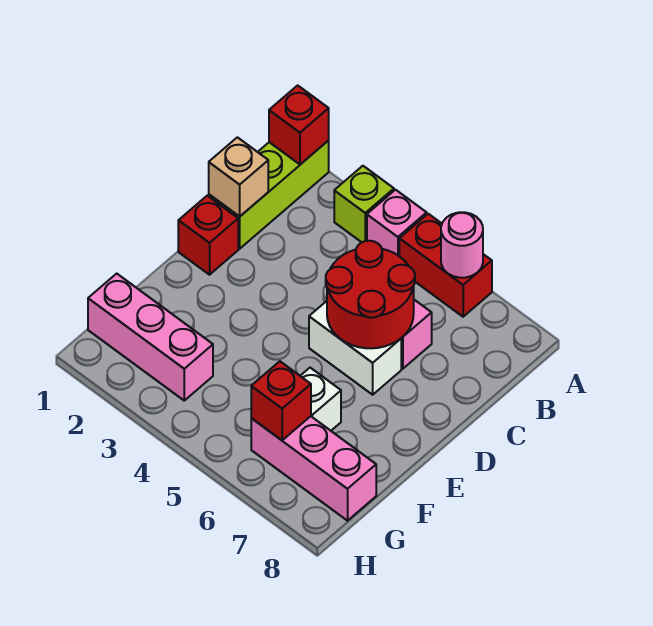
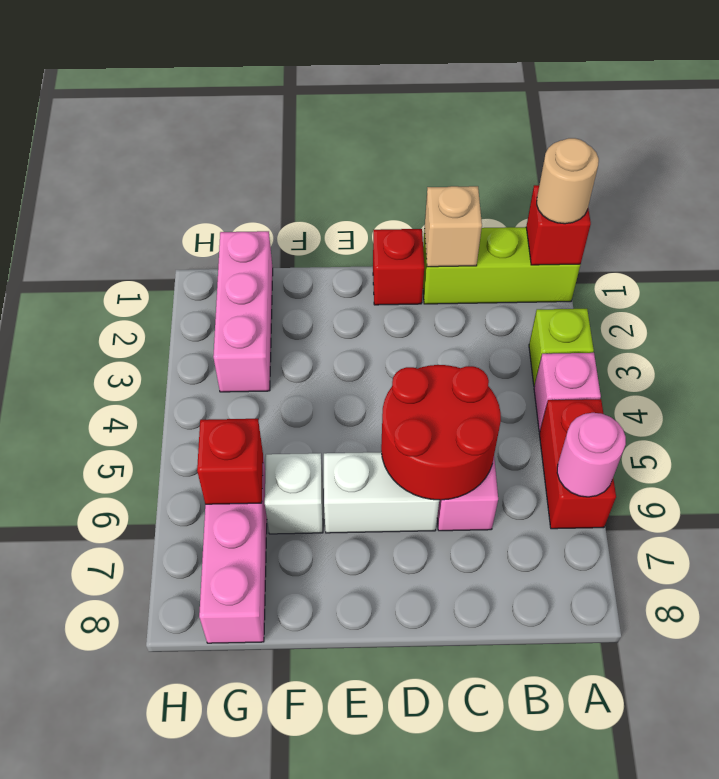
none -> tan round brick A1 level 3
white brick D5:D6 level 1 -> white brick D6:E6 level 1

